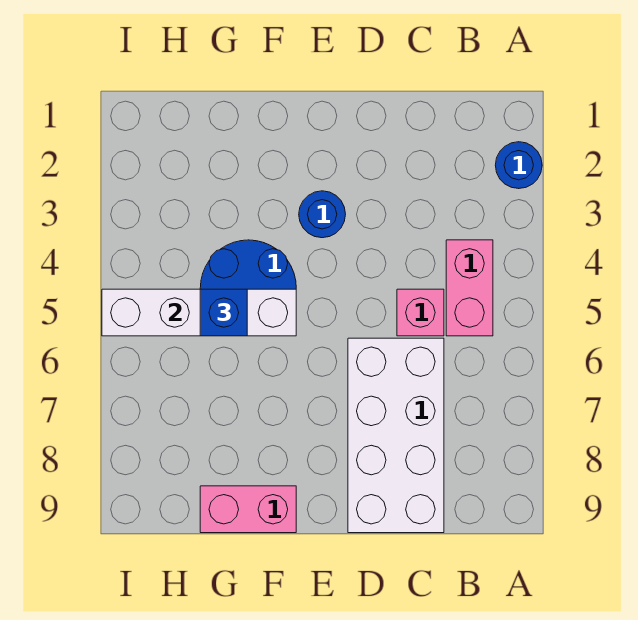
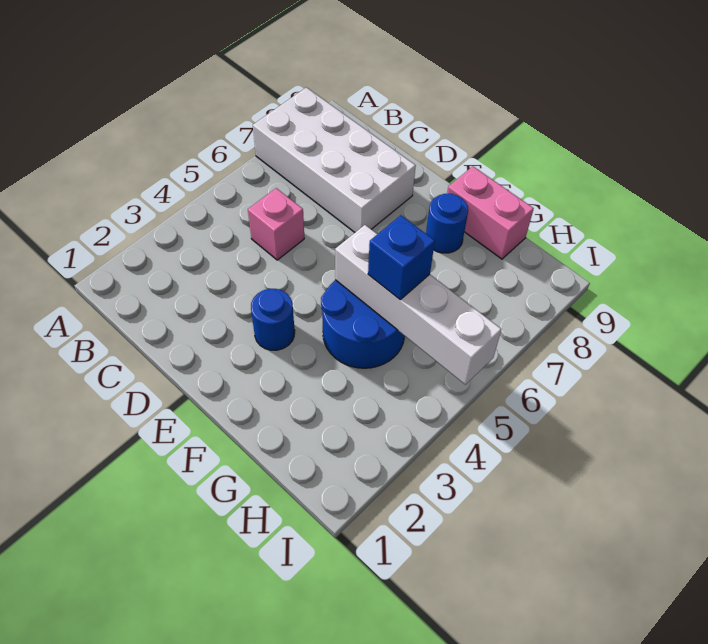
blue round brick A2 level 1 -> blue round brick F8 level 1
pink brick B4:B5 level 1 -> none
white brick C6:D9 level 1 -> white brick A7:D8 level 1

